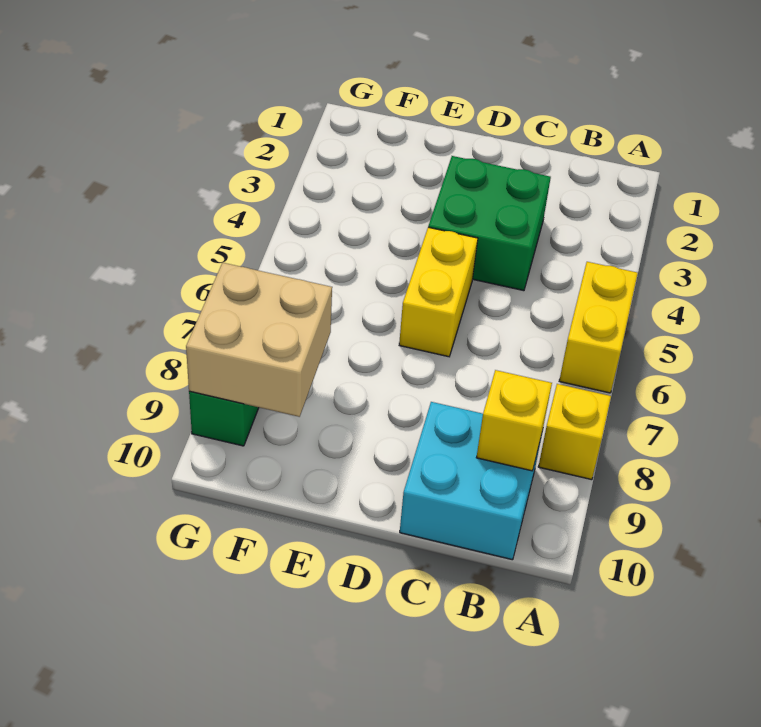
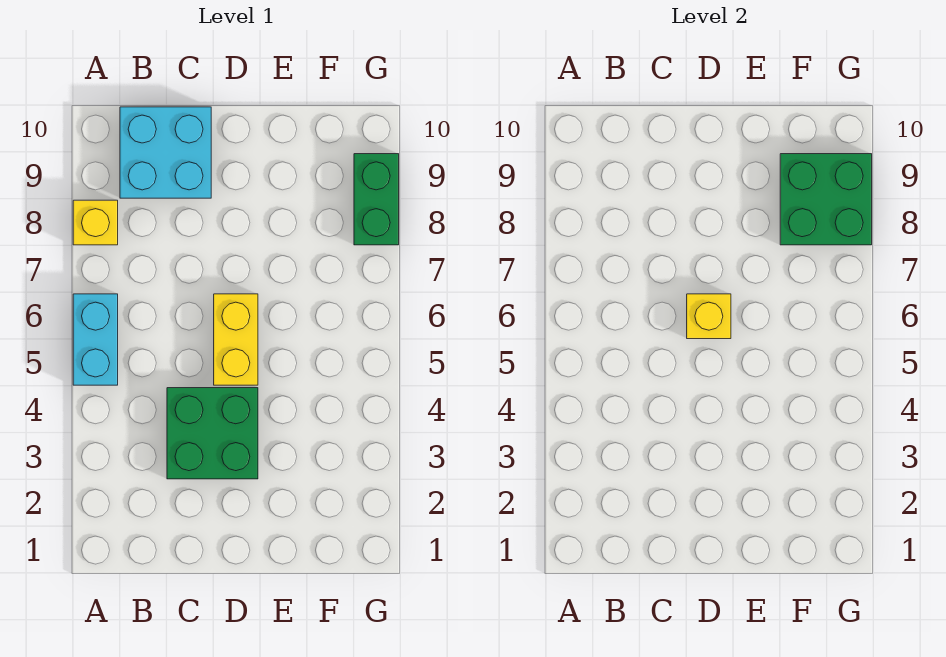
yellow brick A5:A6 level 1 -> cyan brick A5:A6 level 1
yellow brick B9 level 2 -> yellow brick D6 level 2
tan brick F8:G9 level 2 -> green brick F8:G9 level 2

